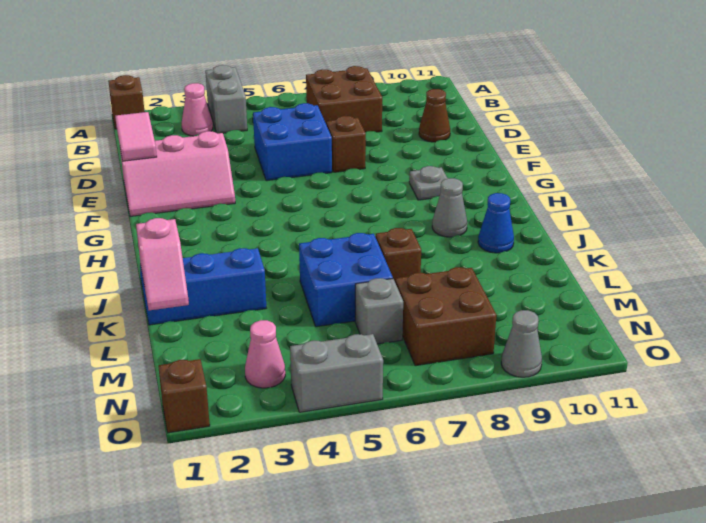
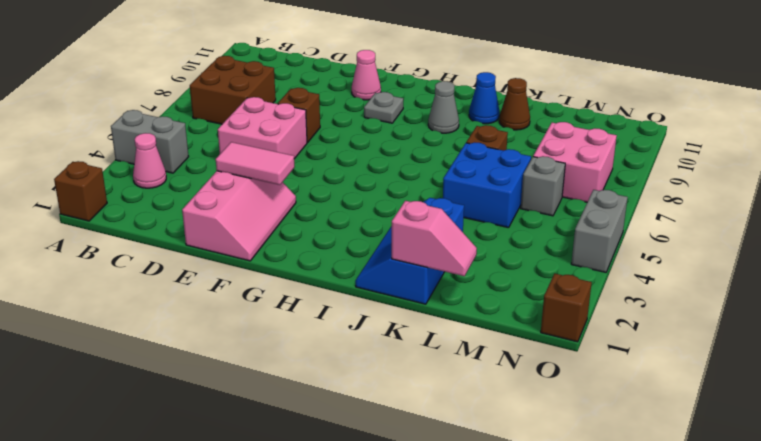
pink tile D1:E1 level 2 -> pink tile E3:F3 level 2
blue brick D5:E6 level 1 -> pink brick D5:E6 level 1
brown cone D10 level 1 -> brown cone K10 level 1
brown brick M7:N8 level 1 -> pink brick M7:N8 level 1
pink cone N3 level 1 -> pink cone F10 level 1
grey cone O9 level 1 -> none

